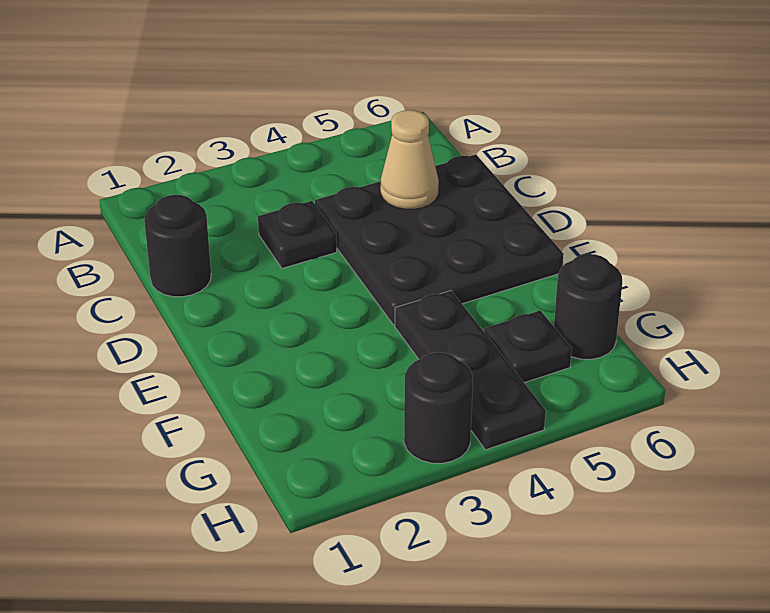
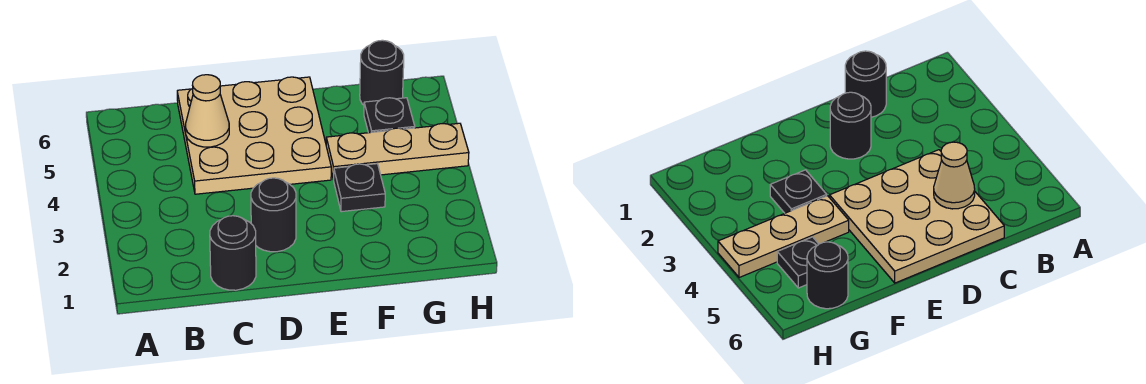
black plate C3 level 1 -> black plate F3 level 1
black plate C4:E6 level 1 -> tan plate C4:E6 level 1
black plate F4:H4 level 1 -> tan plate F4:H4 level 1
black round brick H3 level 1 -> black round brick D2 level 1

